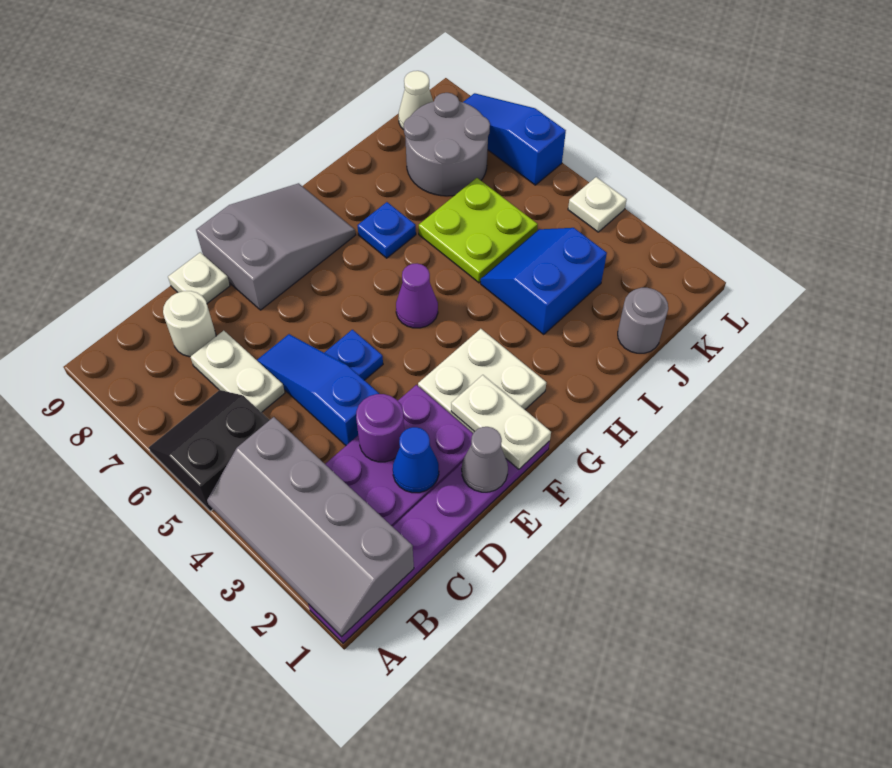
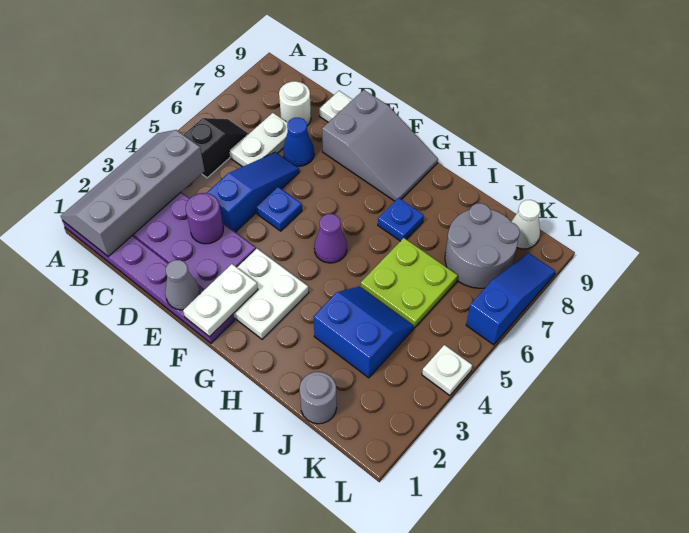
black slope A5:B6 level 1 top 5 -> black slope B5:B6 level 1 top 5
blue cone D2 level 2 -> blue cone D7 level 1

